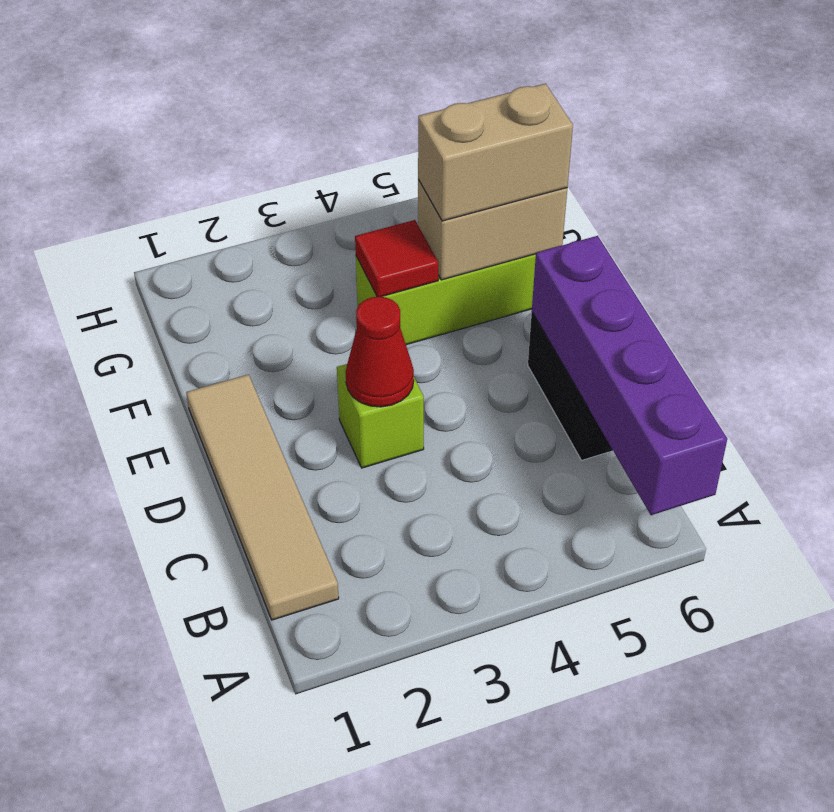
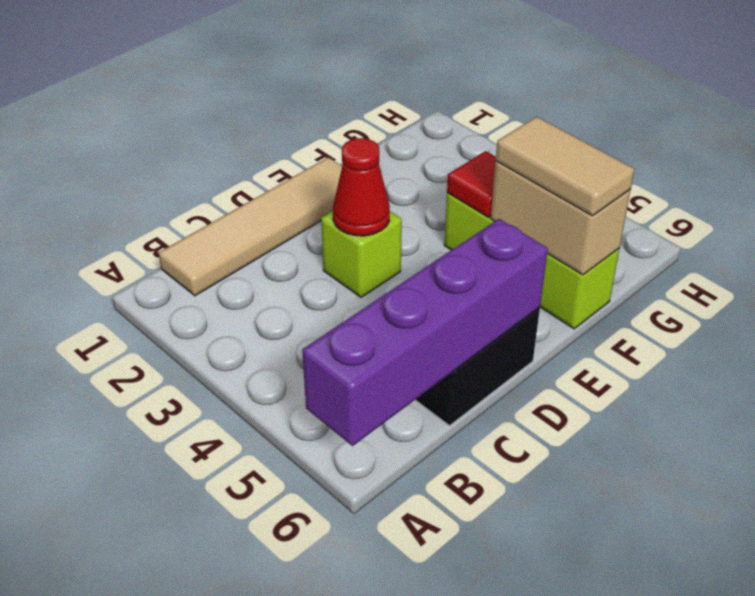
tan brick F5:F6 level 3 -> tan tile F5:F6 level 3

